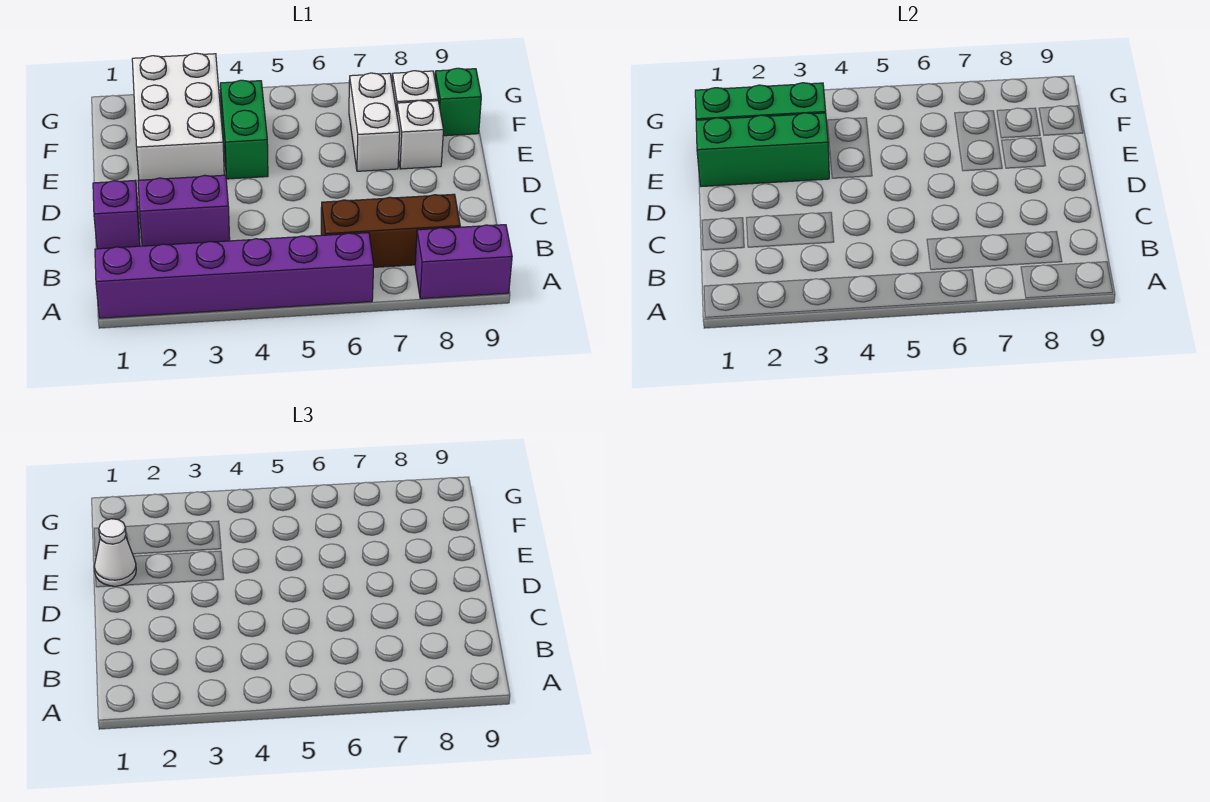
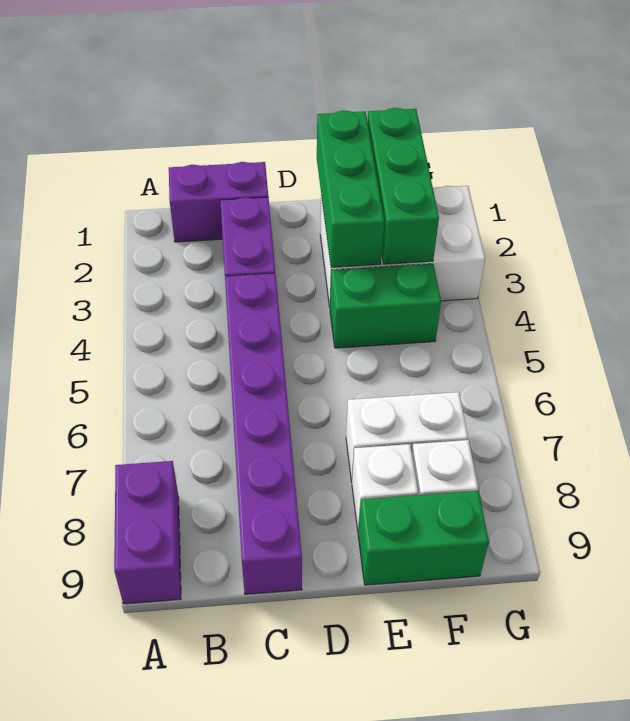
purple brick A1:A6 level 1 -> purple brick C4:C9 level 1
brown brick B6:B8 level 1 -> none
purple brick C1 level 1 -> purple brick B1:C1 level 1
white cone E1 level 3 -> none
green brick F9 level 1 -> green brick E9:F9 level 1

